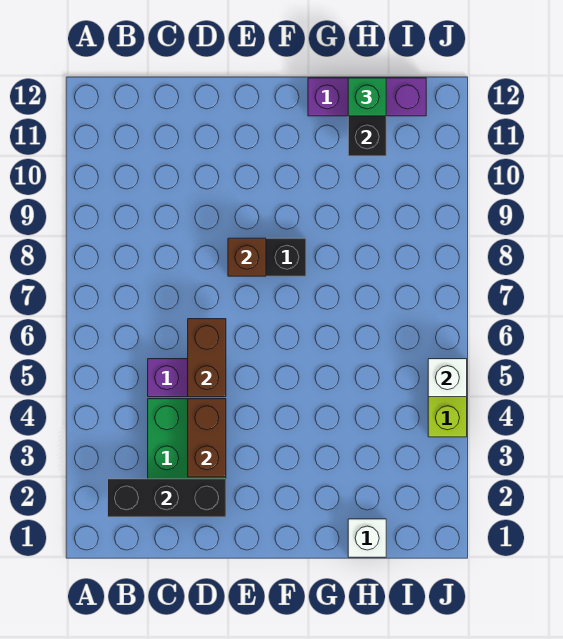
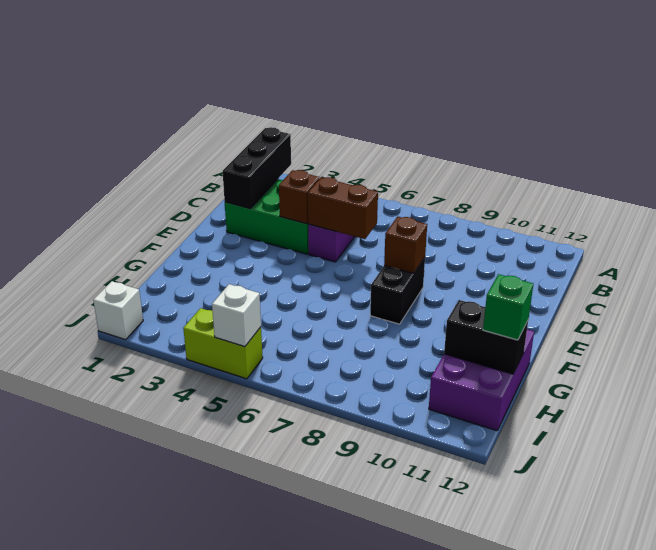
brown brick D3:D4 level 2 -> brown brick D4 level 2
purple brick G12:I12 level 1 -> purple brick G11:I12 level 1
white brick H1 level 1 -> white brick J1 level 1

